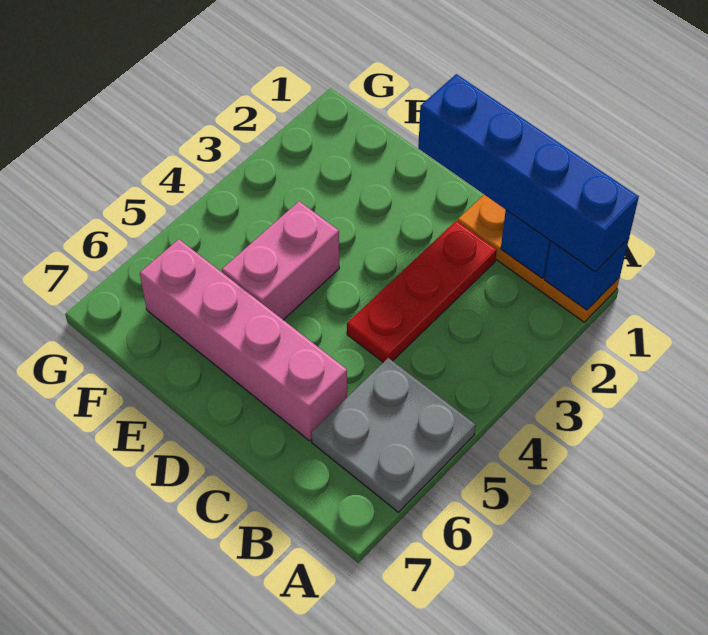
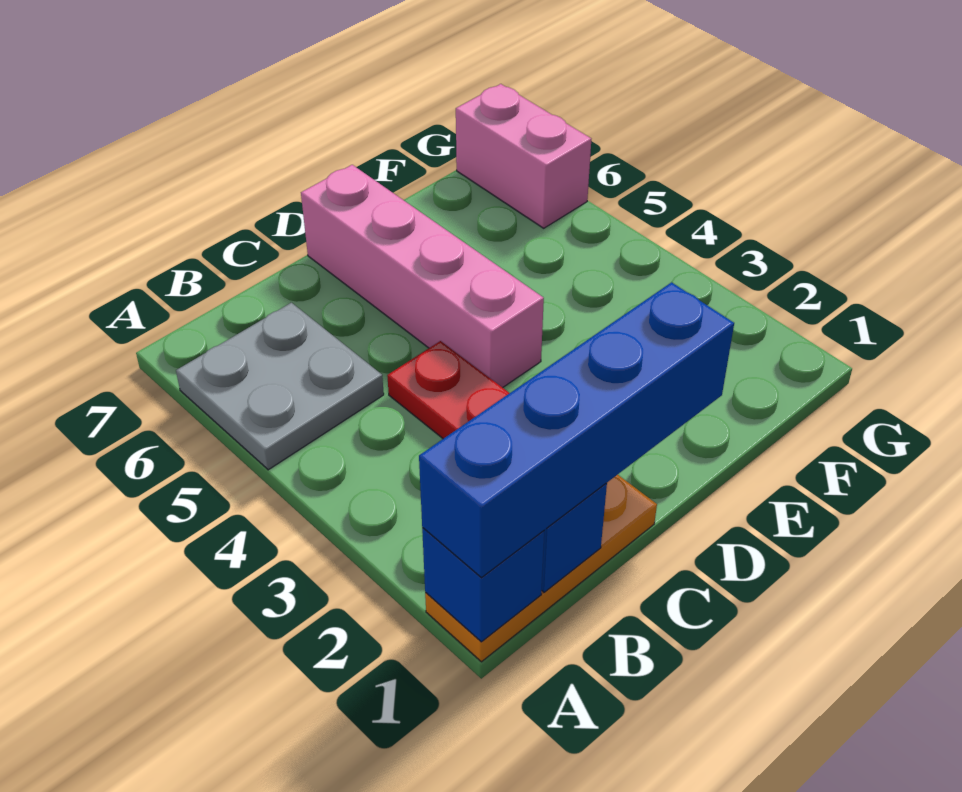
pink brick C6:F6 level 1 -> pink brick D4:D7 level 1
pink brick E4:E5 level 1 -> pink brick G6:G7 level 1

